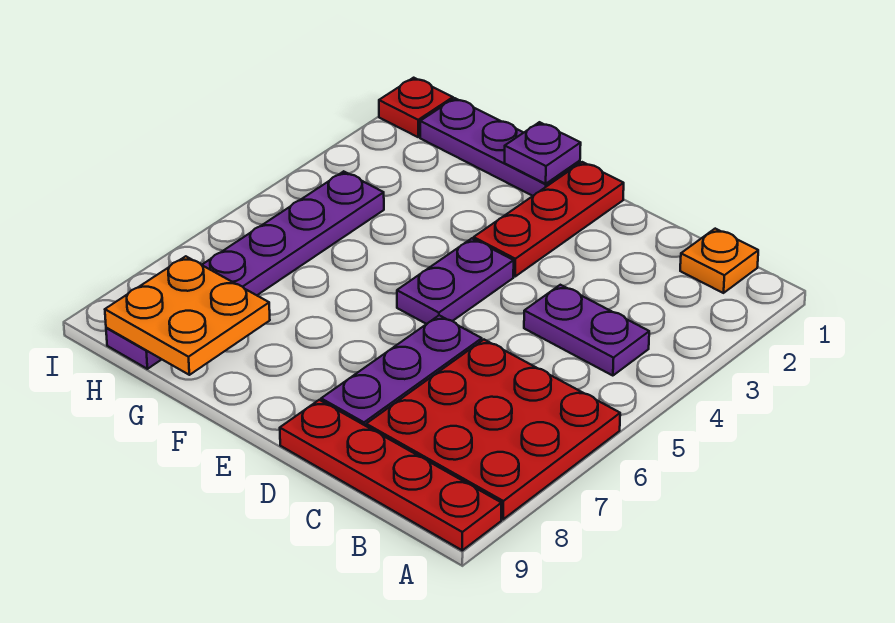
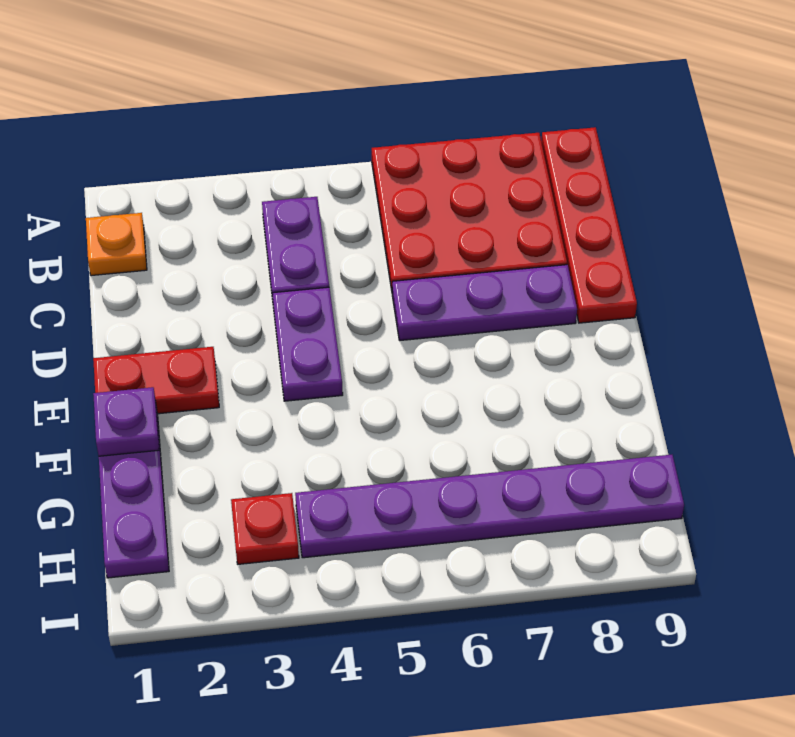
red plate E1:E3 level 1 -> red plate E1:E2 level 1
purple plate E4:E5 level 1 -> purple plate D4:E4 level 1
orange plate G8:H9 level 2 -> none
red plate I1 level 1 -> red plate H3 level 1

